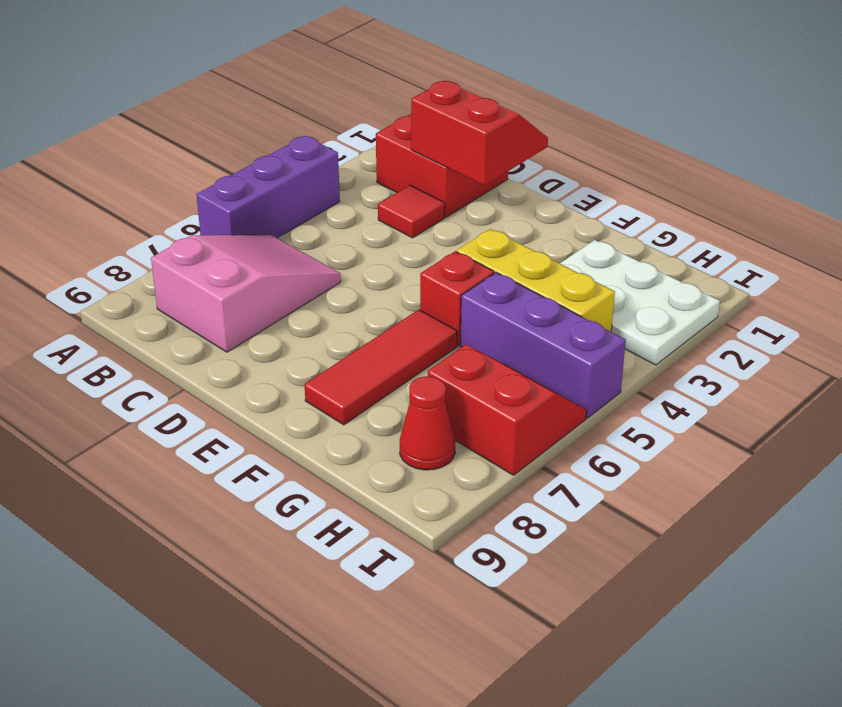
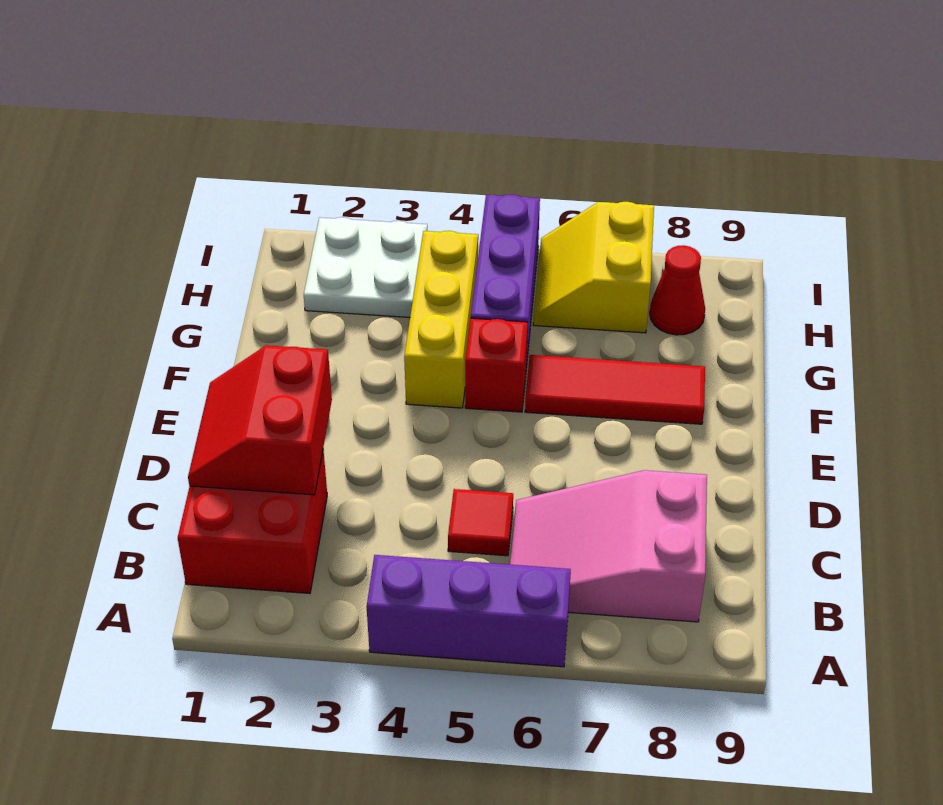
red tile C3 level 1 -> red tile C5 level 1
white plate G2:I3 level 1 -> white plate H2:I3 level 1
red slope H6:I7 level 1 top 7 -> yellow slope H6:I7 level 1 top 7

